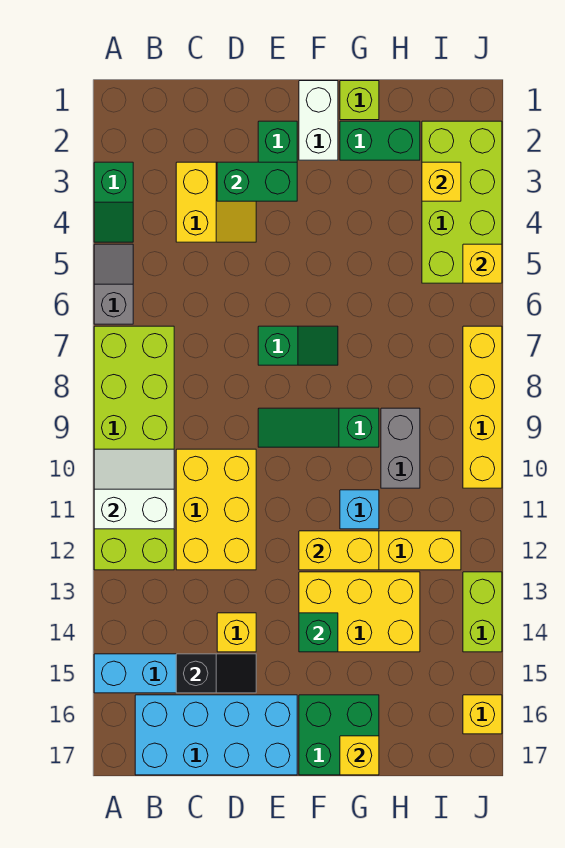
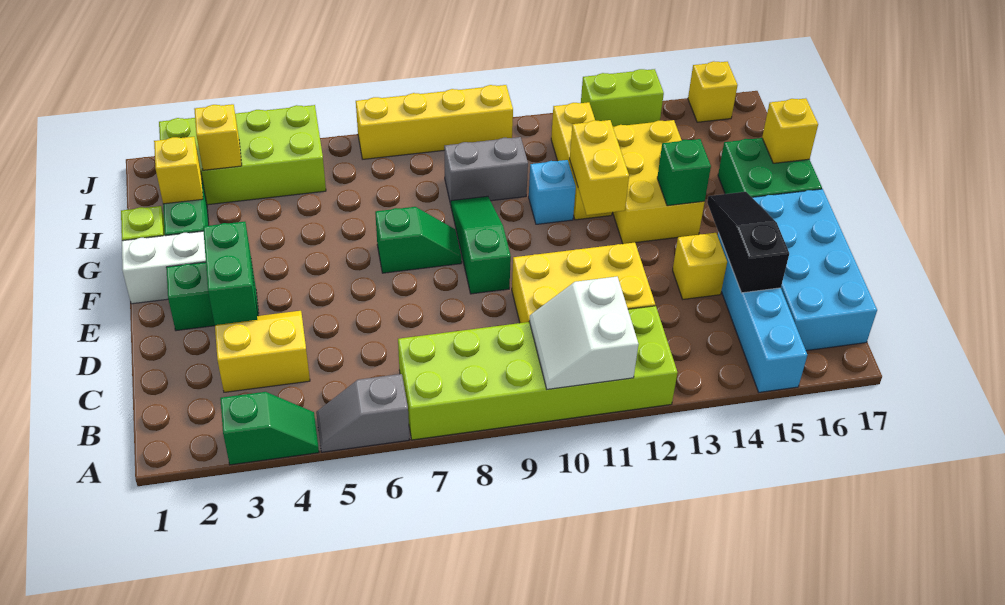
black slope C15:D15 level 2 top C -> black slope C15:E15 level 2 top C
green slope E7:F7 level 1 top E -> green slope F7:F8 level 1 top 7
green slope E9:G9 level 1 top G -> green slope E9:G9 level 1 top E
yellow brick J5 level 2 -> yellow brick H2 level 2

